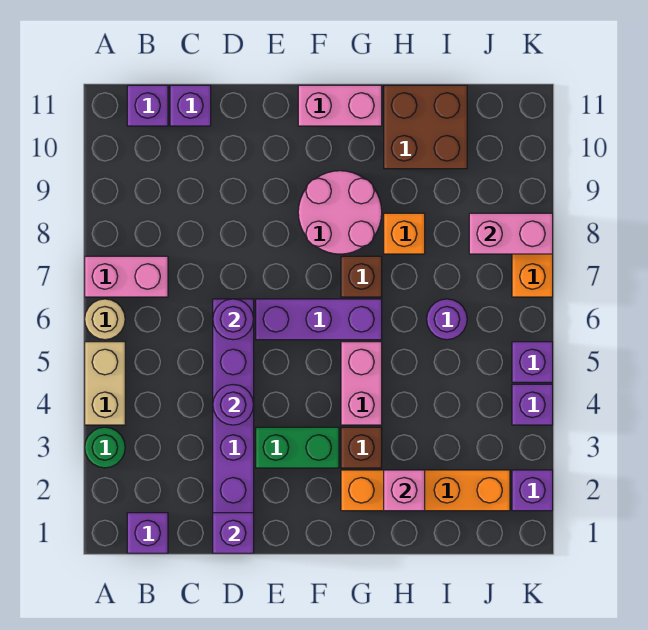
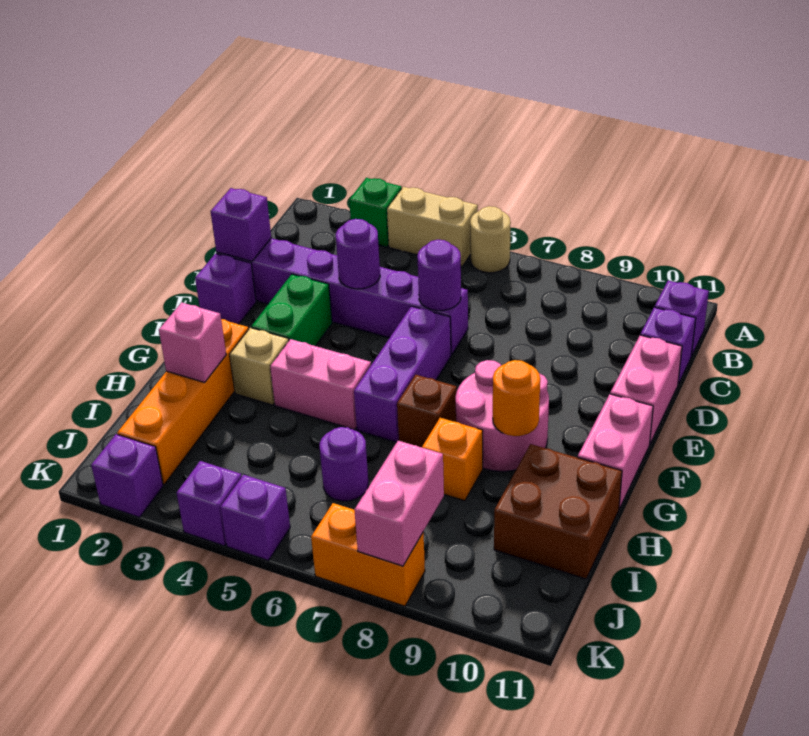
green round brick A3 level 1 -> green brick A3 level 1
pink brick A7:B7 level 1 -> pink brick D11:E11 level 1
purple brick B1 level 1 -> purple brick E1 level 1
brown brick G3 level 1 -> tan brick G3 level 1
none -> orange round brick G9 level 2

